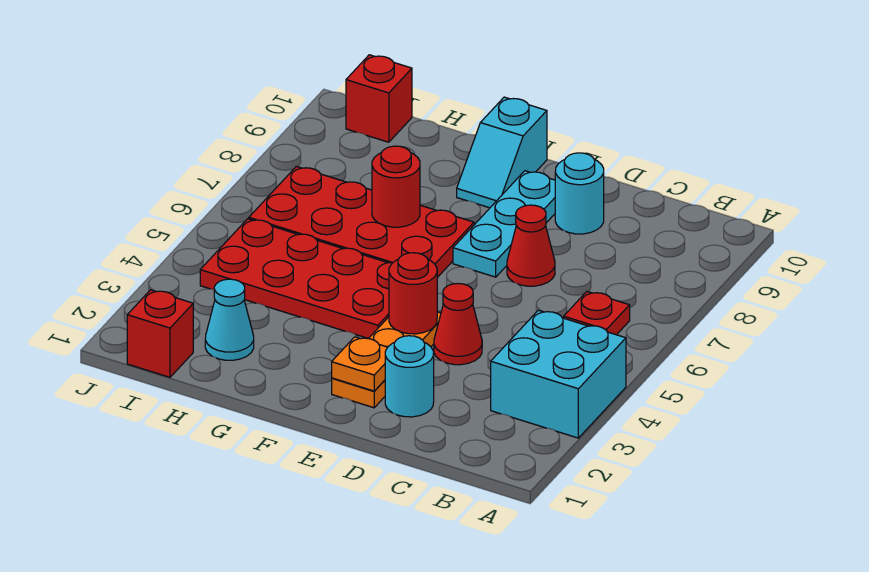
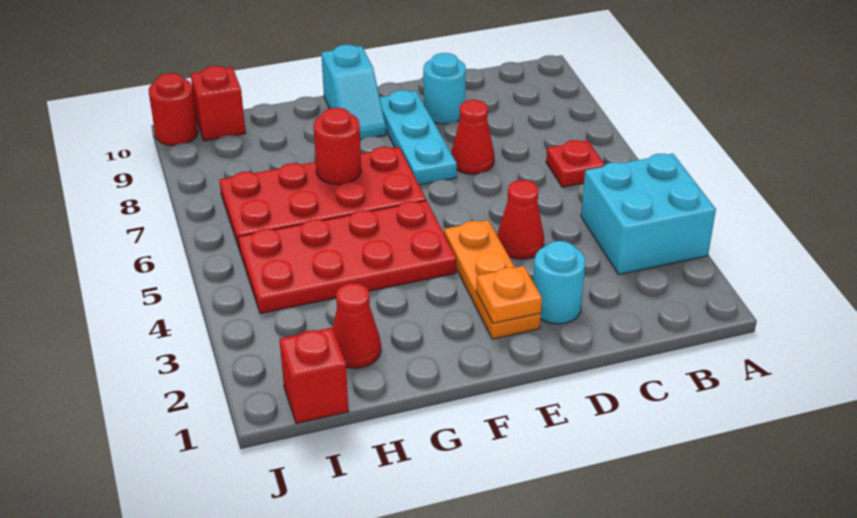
red round brick E4 level 2 -> red round brick J10 level 1
cyan cone H2 level 1 -> red cone H2 level 1

